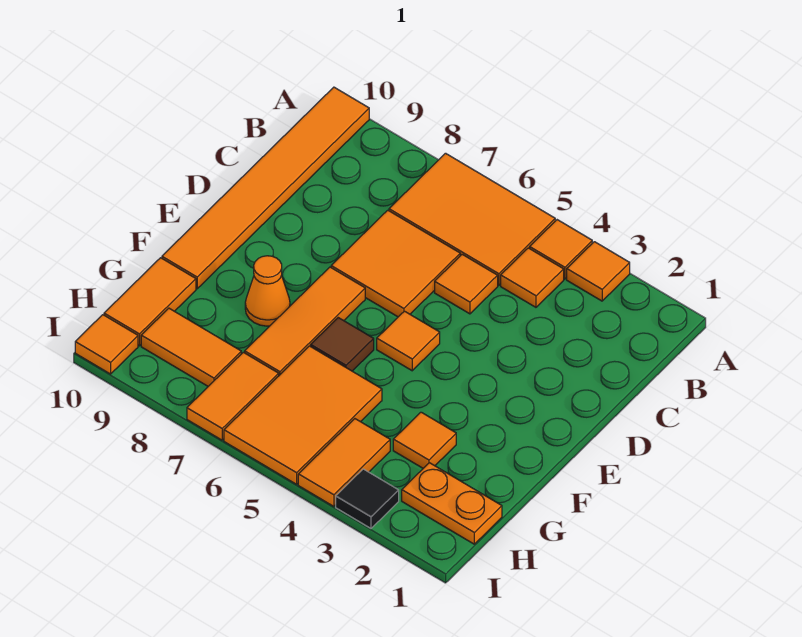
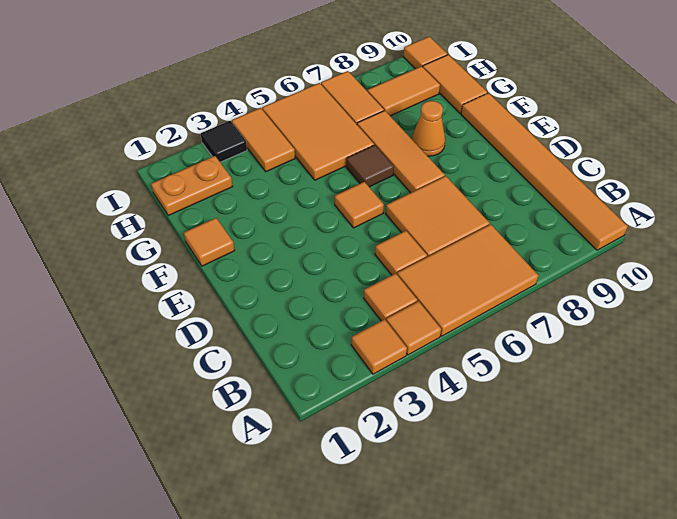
orange tile G3 level 1 -> orange tile F1 level 1

